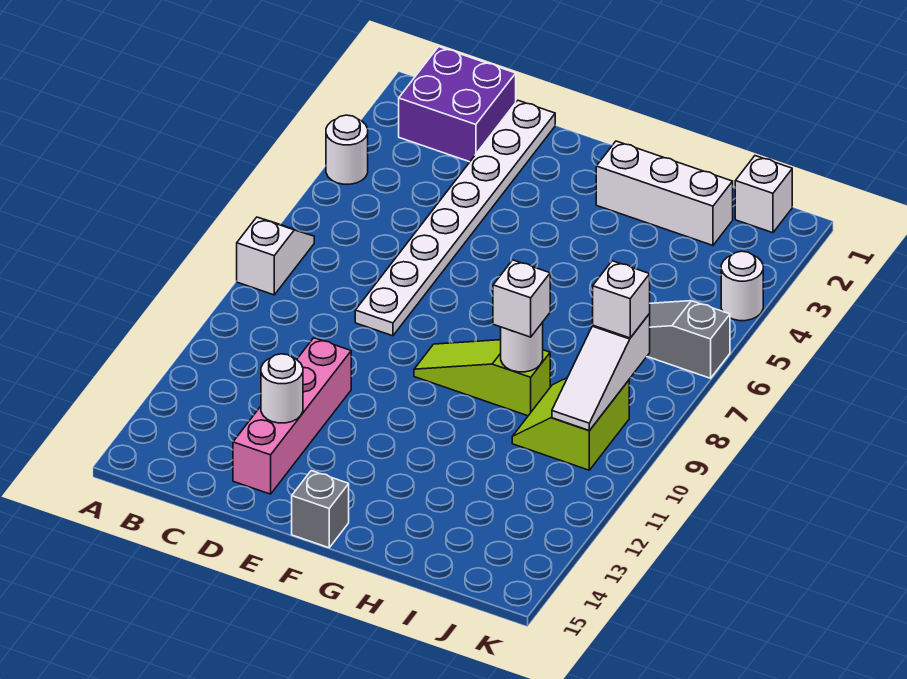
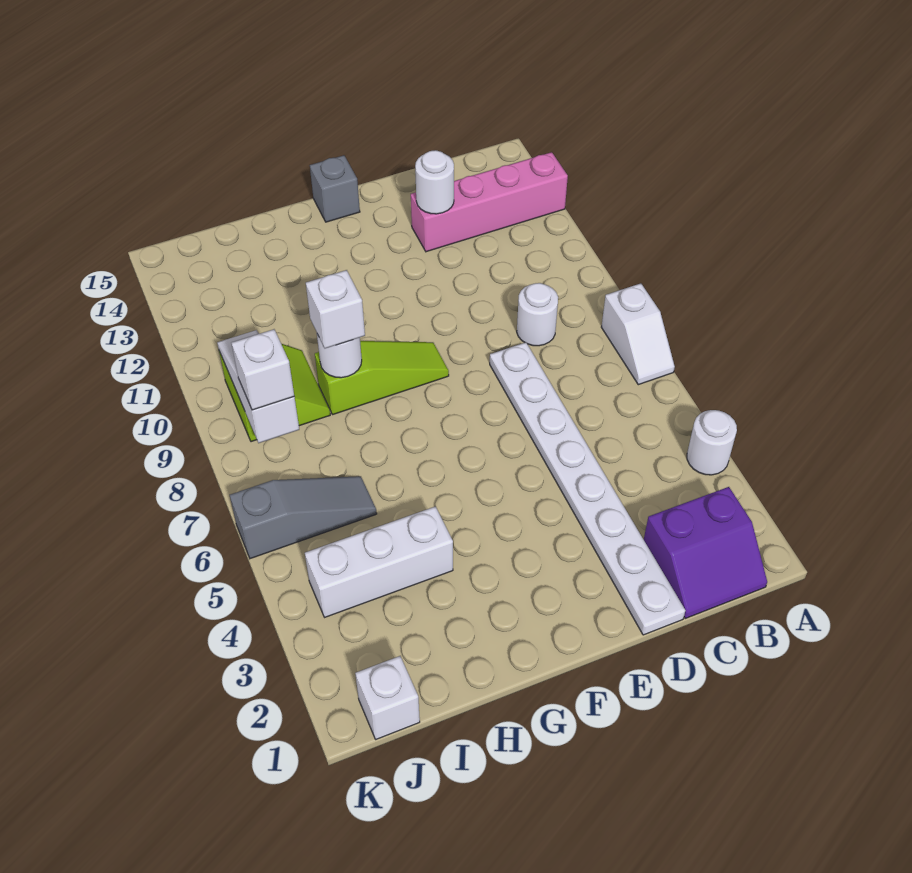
purple brick B1:C2 level 1 -> purple slope B1:C2 level 1 top 2
pink brick D11:D14 level 1 -> pink brick A13:D13 level 1
white brick G2:I2 level 1 -> white brick H4:J4 level 1
white round brick K4 level 1 -> white round brick C9 level 1

